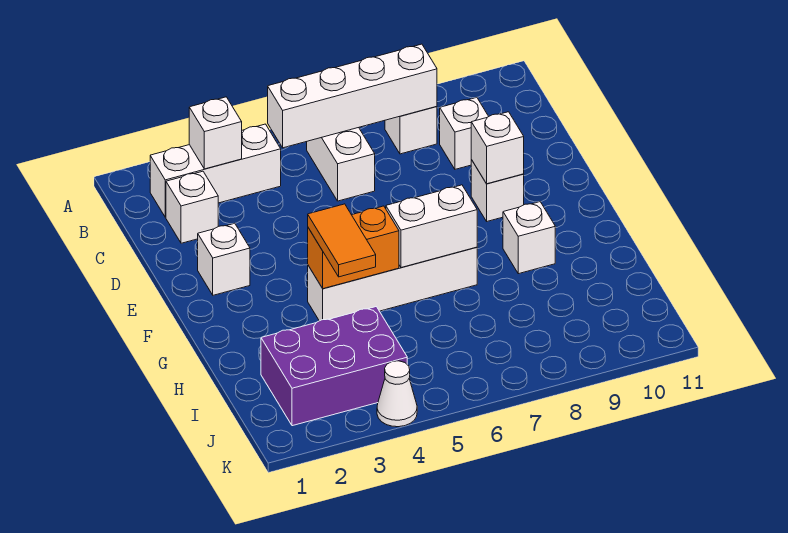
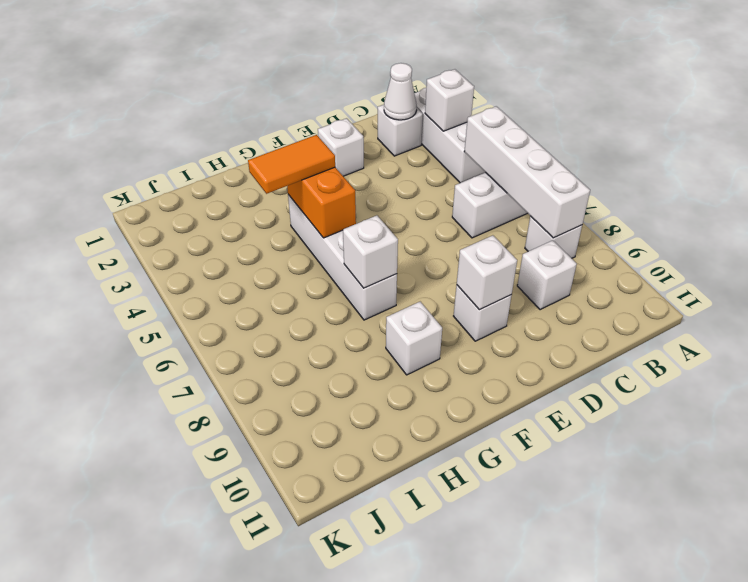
white brick G6:G7 level 2 -> white brick G7 level 2
purple brick I2:J4 level 1 -> none
white cone K4 level 1 -> white cone C2 level 2

